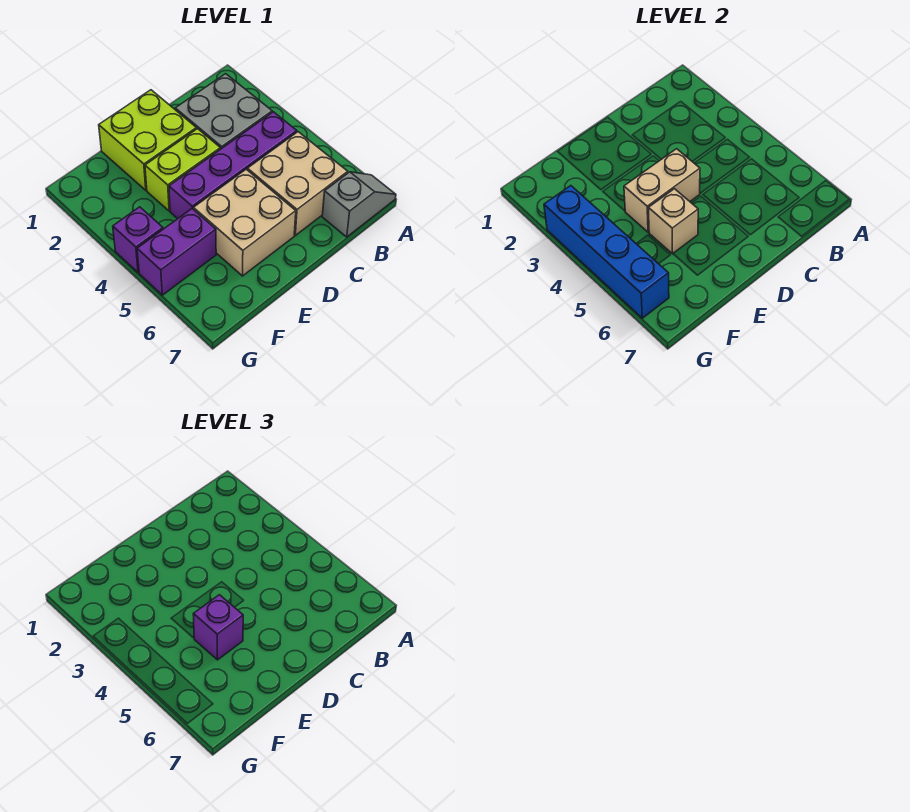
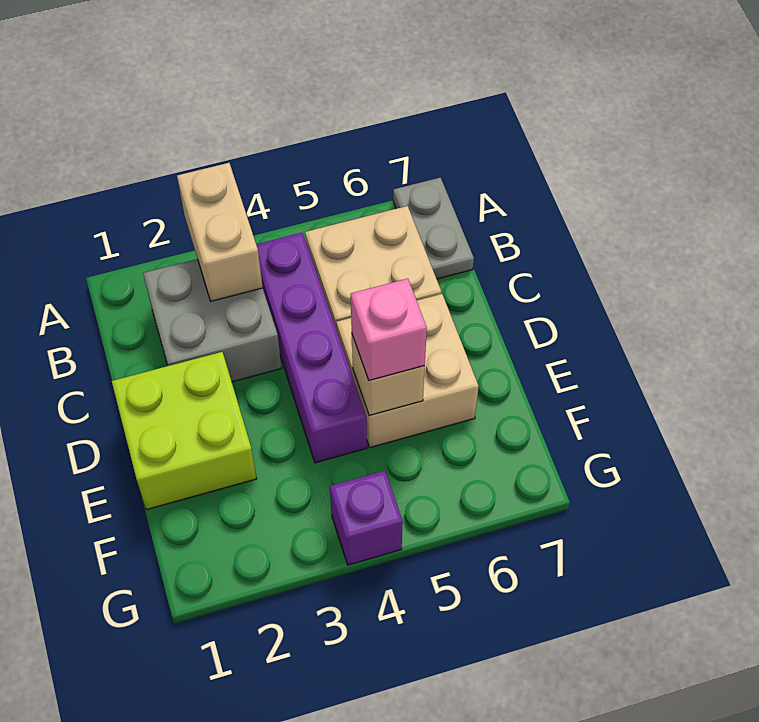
grey slope A7:B7 level 1 top B -> grey plate A7:B7 level 1
lime brick D3:E3 level 1 -> none
tan brick D4:E4 level 2 -> tan brick A3:B3 level 2
purple brick E5 level 3 -> pink brick E5 level 3
purple brick F5:G5 level 1 -> none
blue brick G3:G6 level 2 -> none

